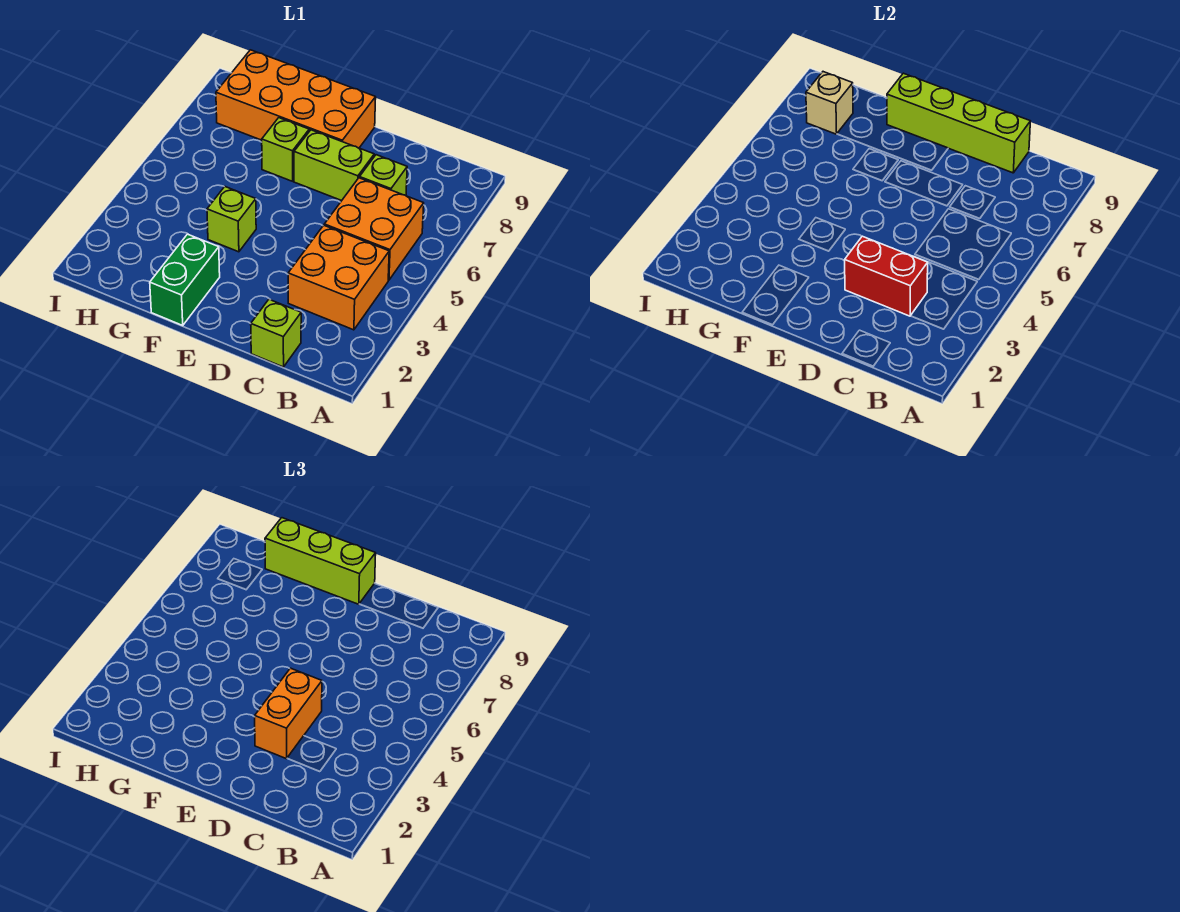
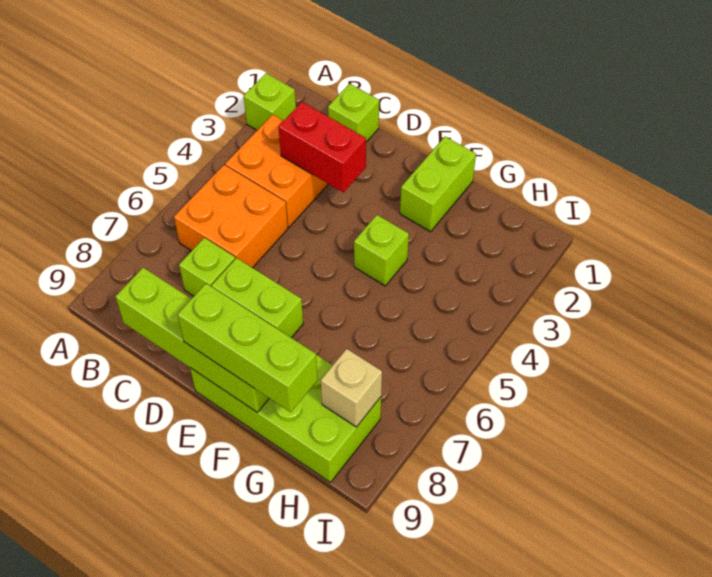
orange brick D3:D4 level 3 -> none
orange brick E8:H9 level 1 -> lime brick E8:H9 level 1
green brick F1:F2 level 1 -> lime brick F1:F2 level 1
lime brick F7 level 1 -> lime brick A2 level 1

